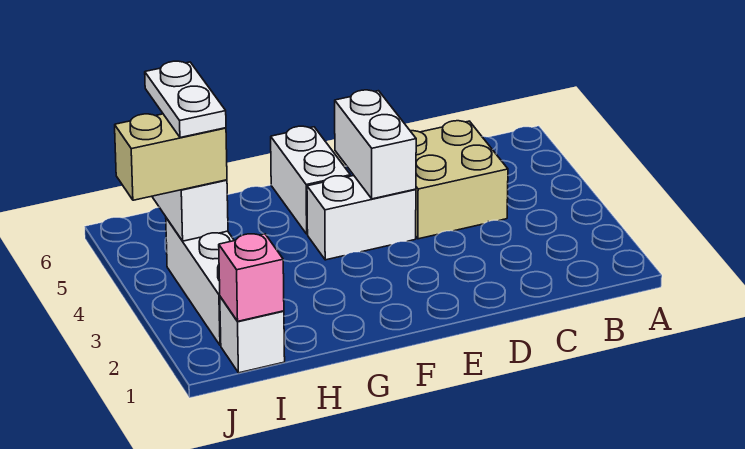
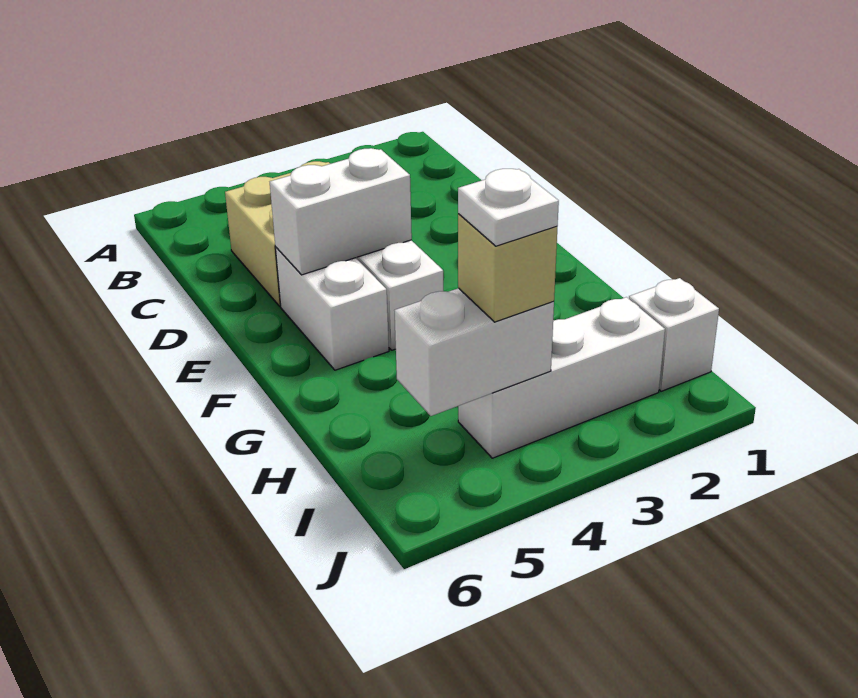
white brick F5:F6 level 1 -> white brick E5:F5 level 1
pink brick I1 level 2 -> none
tan brick I4:J4 level 3 -> tan brick I4 level 3
white plate I4:I5 level 4 -> white plate I4 level 4

